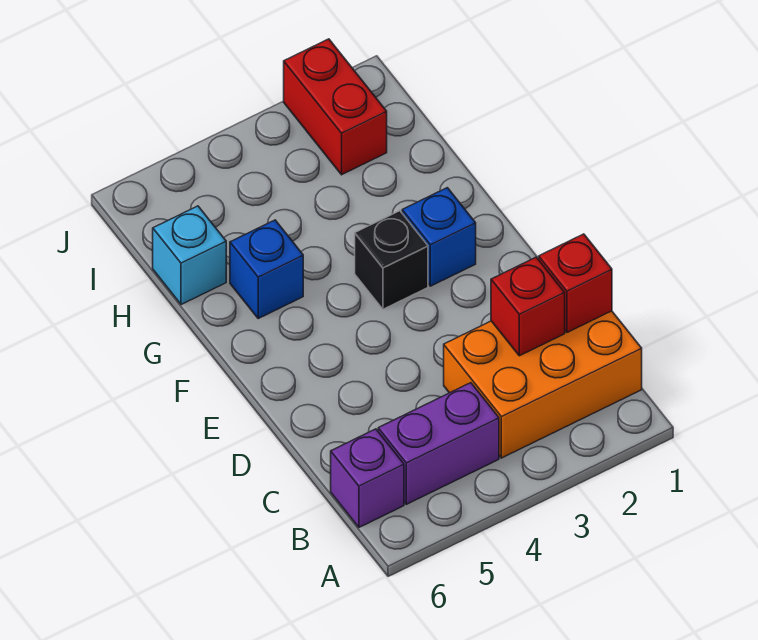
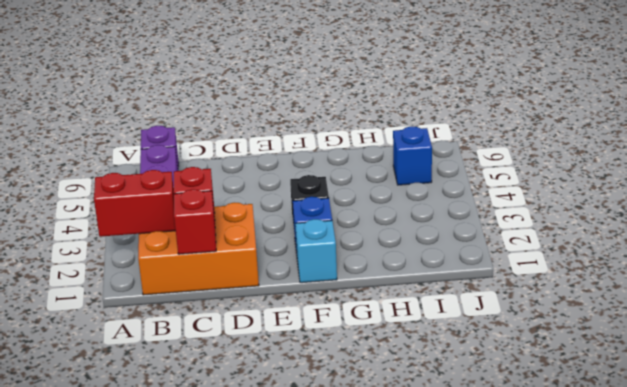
orange brick B1:C3 level 1 -> orange brick B1:D2 level 1
blue brick G5 level 1 -> blue brick I5 level 1
cyan brick H6 level 1 -> cyan brick F1 level 1
red brick I2:J2 level 1 -> red brick A2:B2 level 2

